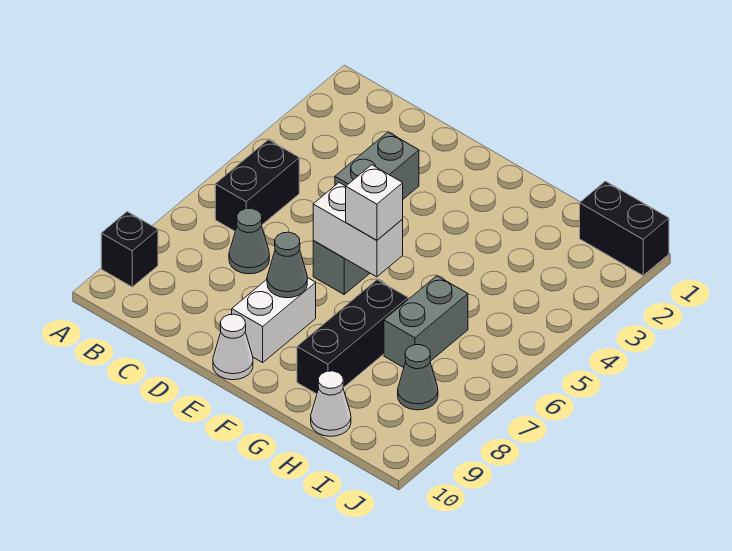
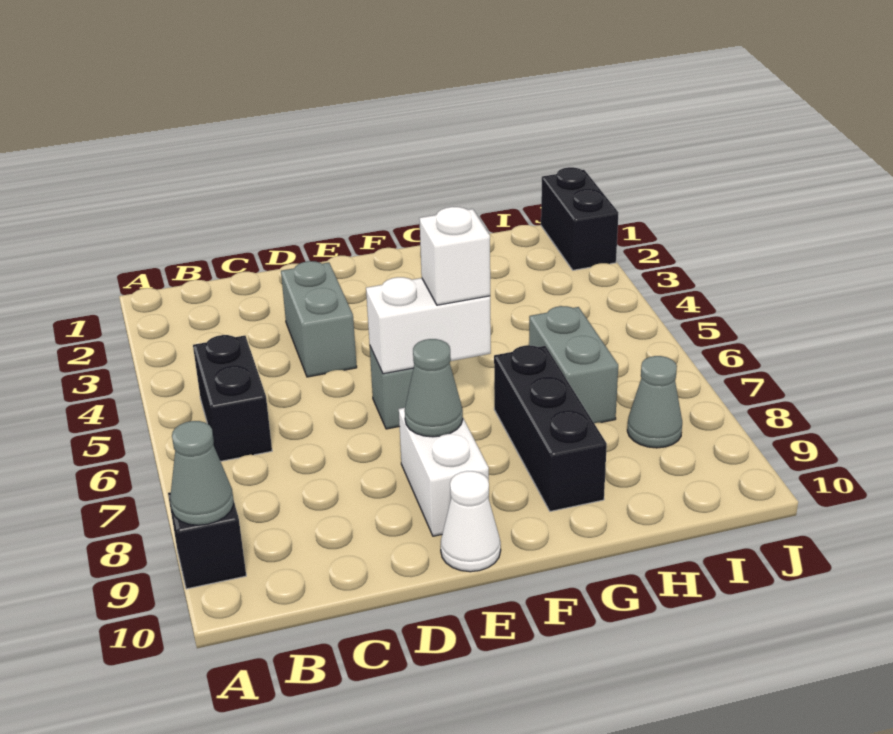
grey cone C7 level 1 -> grey cone A9 level 2
white cone H10 level 1 -> none
black brick I1:J1 level 1 -> black brick J1:J2 level 1

